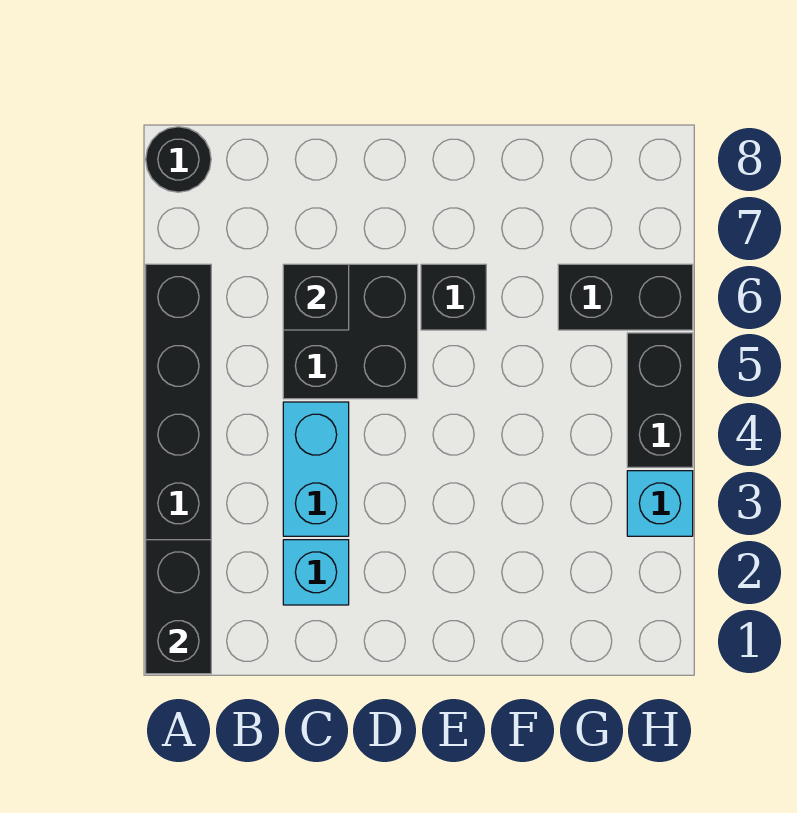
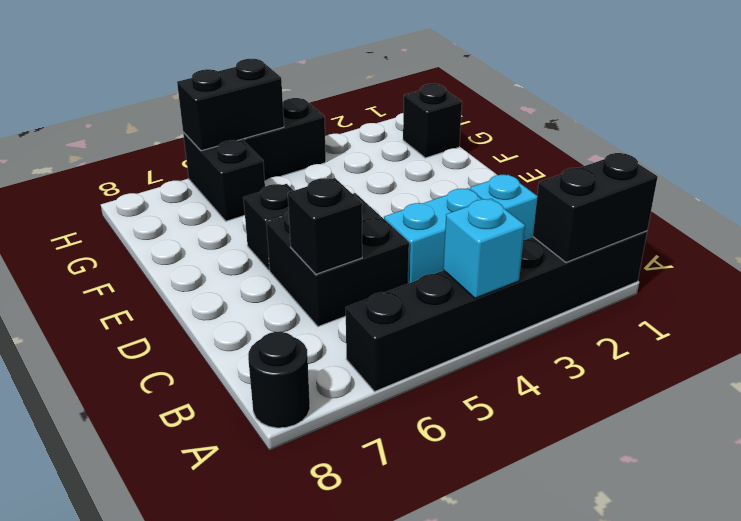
none -> black brick G1 level 1
cyan brick H3 level 1 -> cyan brick A4 level 2
none -> black brick H5:H6 level 2

